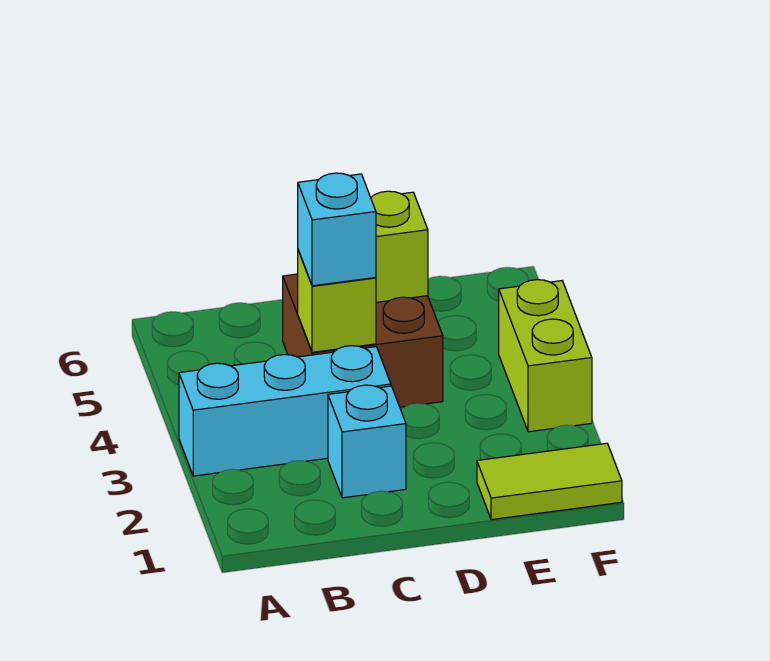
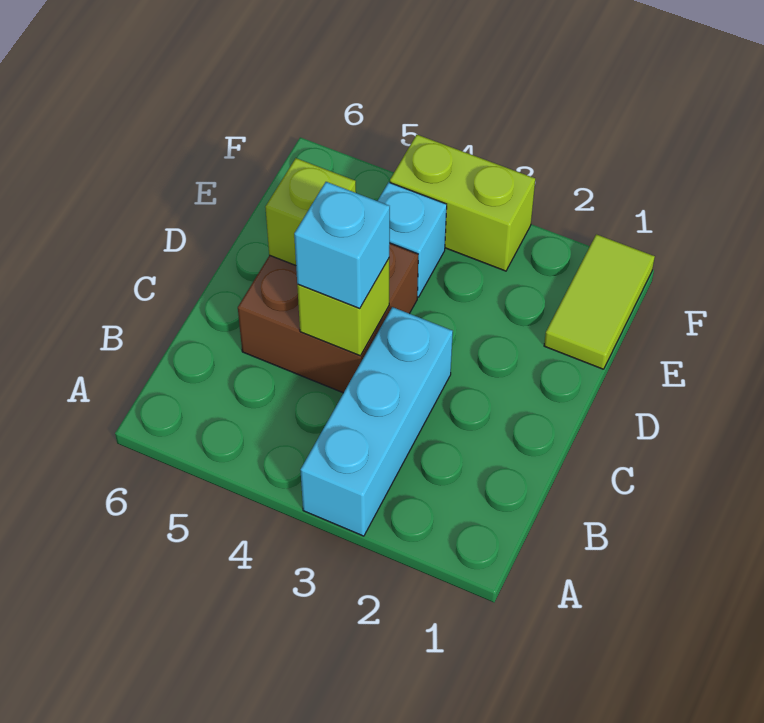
cyan brick C2 level 1 -> cyan brick E4 level 1

